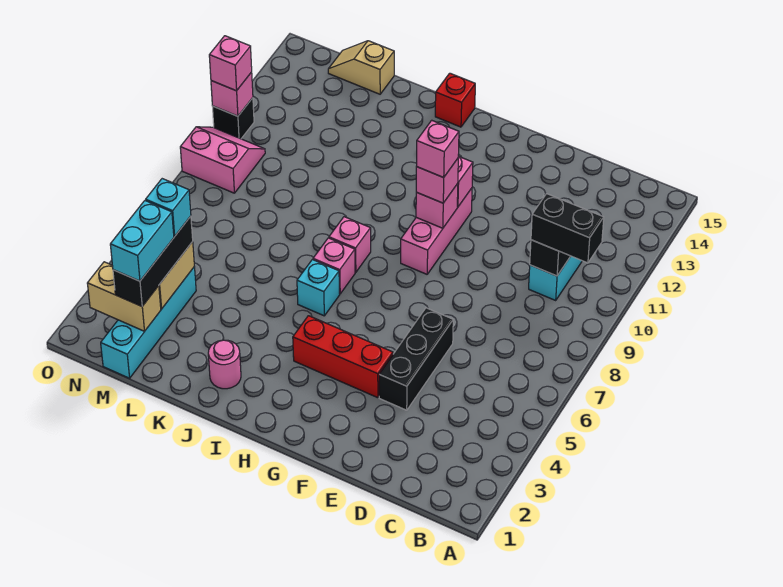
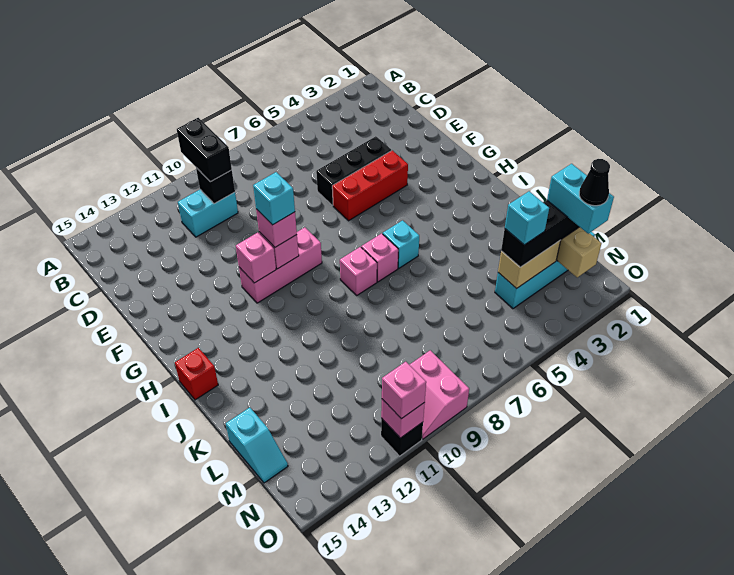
red brick F4:H4 level 1 -> red brick F4:F6 level 1
pink brick G10 level 4 -> cyan brick G10 level 4
pink round brick J2 level 1 -> none
tan slope L15:M15 level 1 top L -> cyan slope L15:M15 level 1 top L
cyan brick M2:M3 level 4 -> cyan brick M2:N2 level 4
none -> black cone N2 level 5

